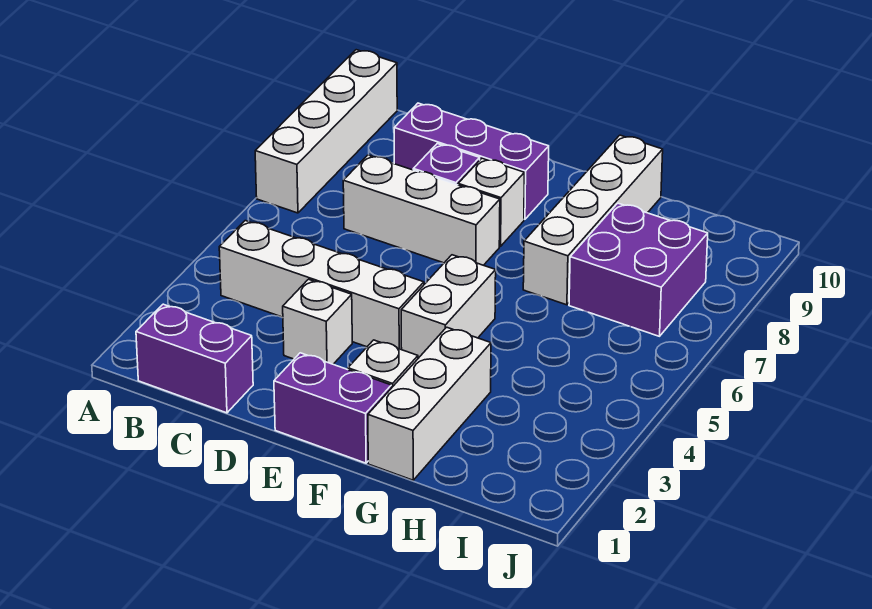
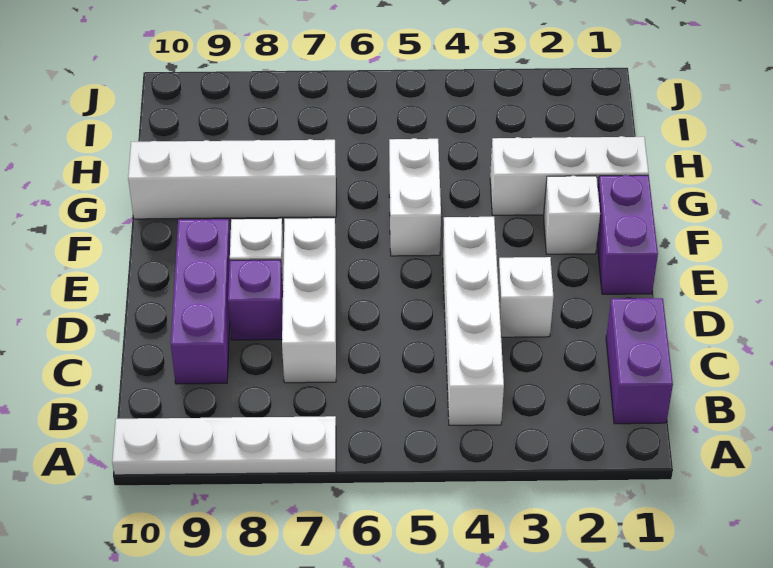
white brick A7:A10 level 1 -> white plate A7:A10 level 1
white brick F4:F5 level 1 -> white brick F5:G5 level 1
purple brick H7:I8 level 1 -> none

